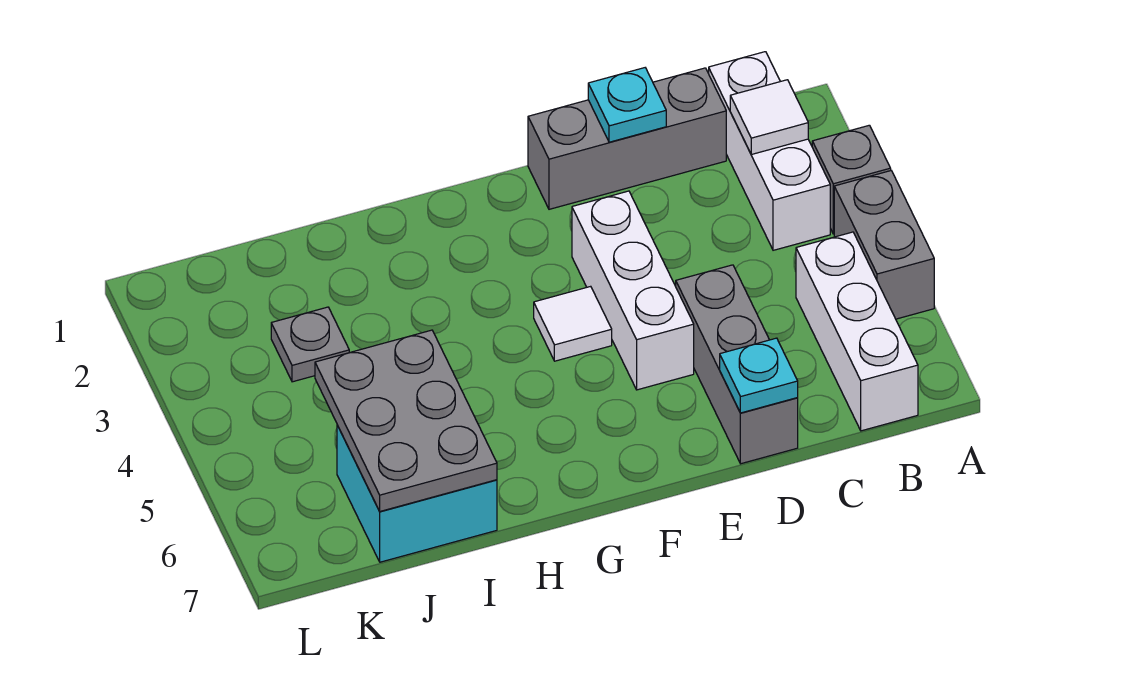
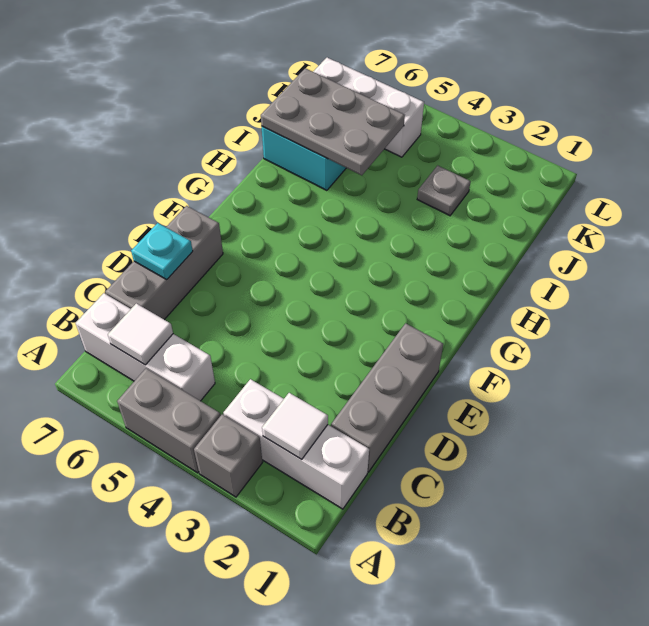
cyan plate D1 level 2 -> none
grey brick D5:D7 level 1 -> grey brick C7:E7 level 1
white brick E3:E5 level 1 -> white brick K5:K7 level 1
white tile F4 level 1 -> white tile B6 level 2

